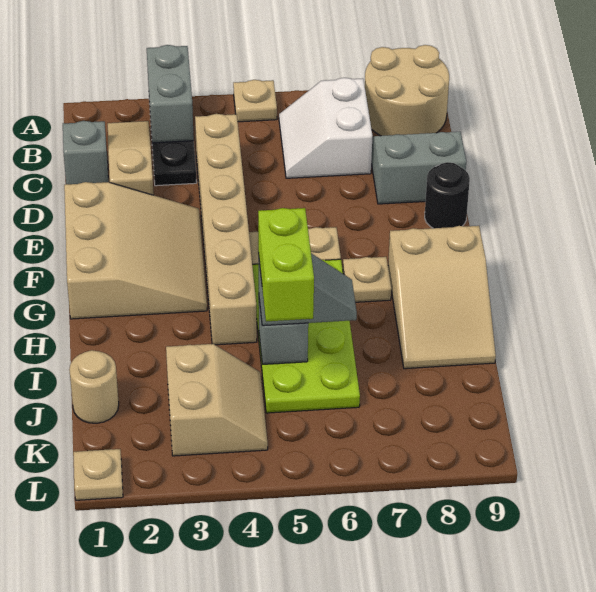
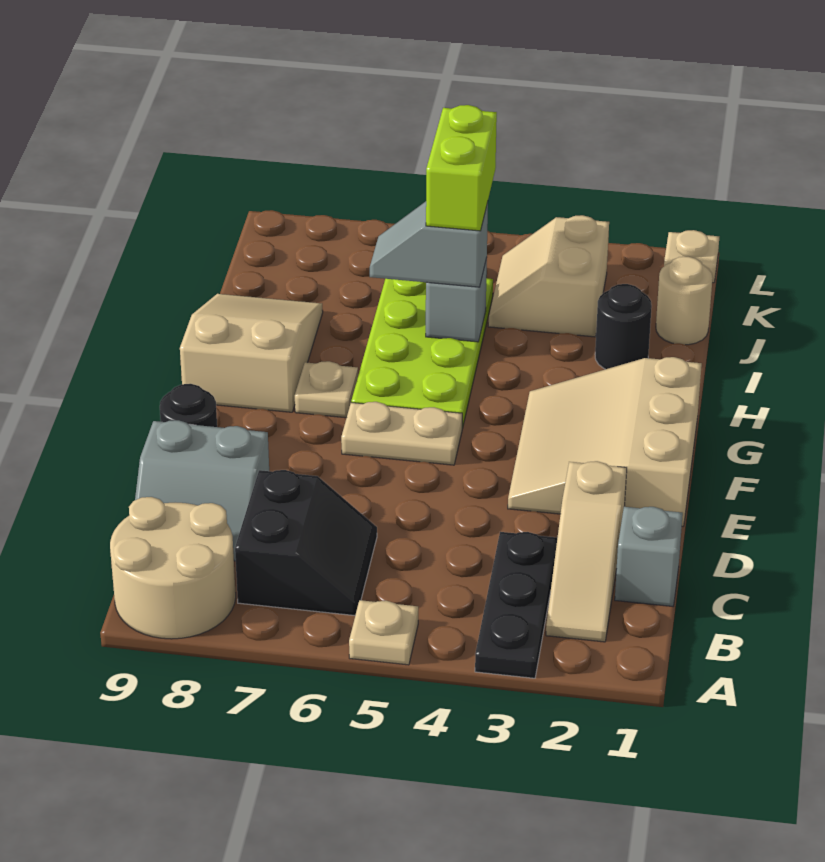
grey brick A3:B3 level 2 -> none
white slope B6:C7 level 1 top 7 -> black slope B6:C7 level 1 top 7
tan brick C4:H4 level 1 -> none
none -> black round brick I2 level 1

